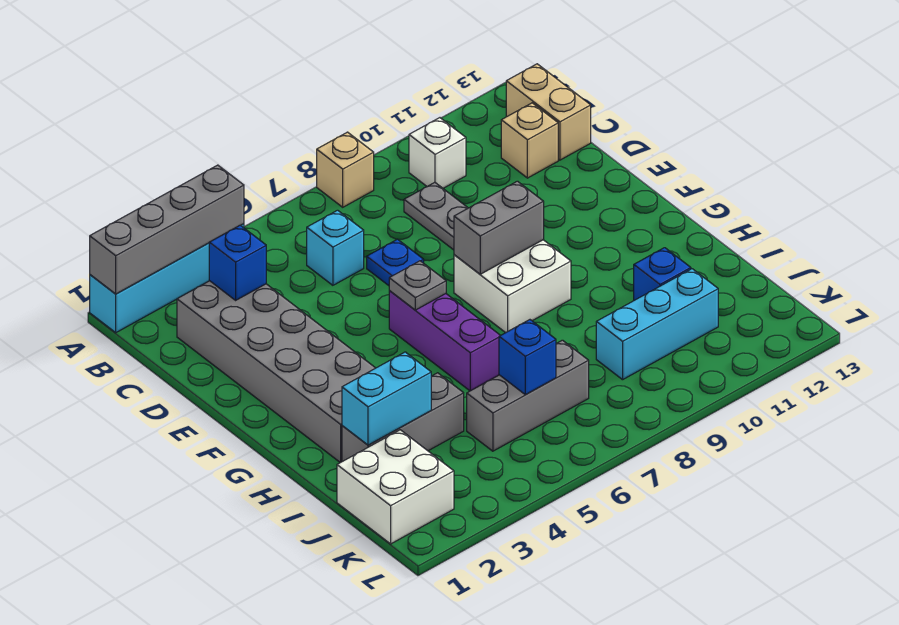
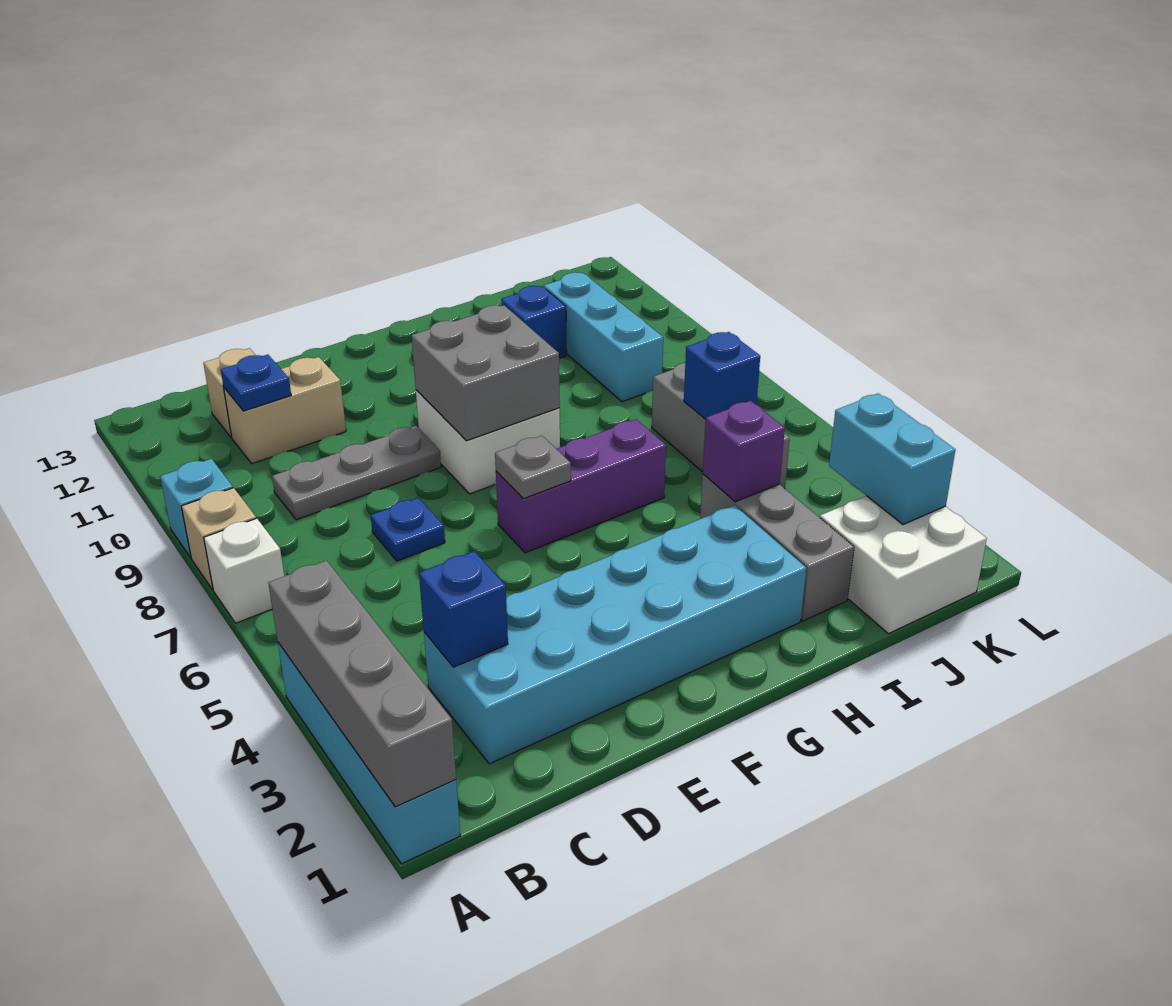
white brick B10 level 1 -> white brick A7 level 1
tan brick B13:C13 level 1 -> tan brick C11:D11 level 1
grey brick C2:H3 level 1 -> cyan brick C2:H3 level 1
cyan brick C6 level 1 -> cyan brick A9 level 1
none -> blue plate C11 level 2
grey brick F8:F9 level 2 -> grey brick F8:G9 level 2
cyan brick I2:I3 level 2 -> cyan brick K2:K3 level 2
none -> purple brick I4 level 2

